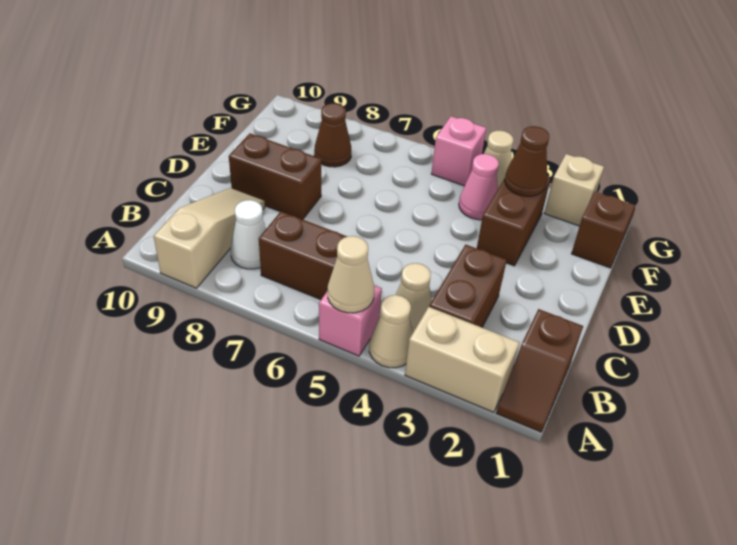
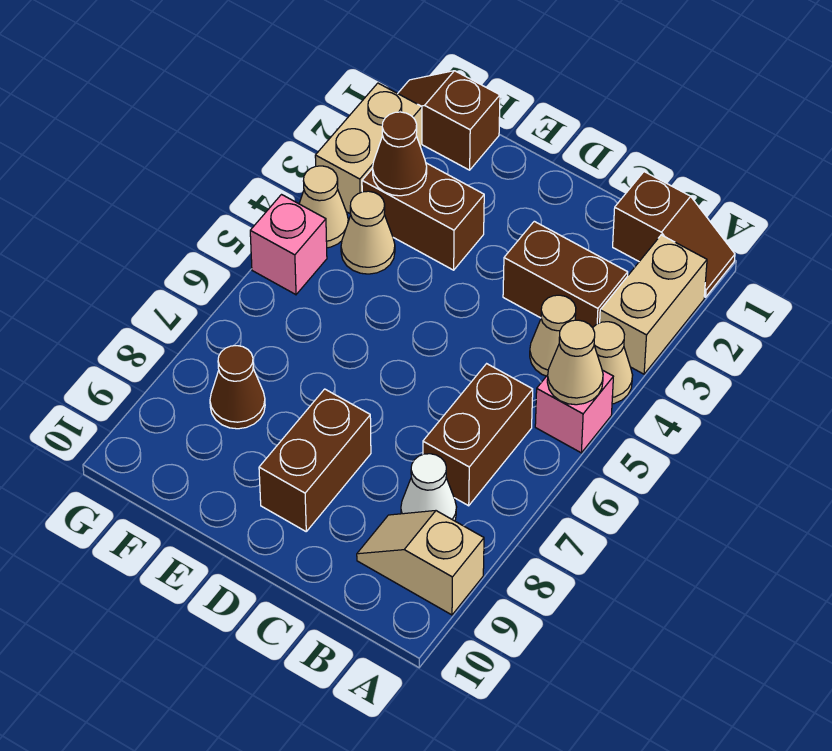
tan slope A9:C9 level 1 top A -> tan slope A9:B9 level 1 top A
pink cone F4 level 1 -> tan cone F4 level 1
tan brick G2 level 1 -> tan brick G2:G3 level 1

